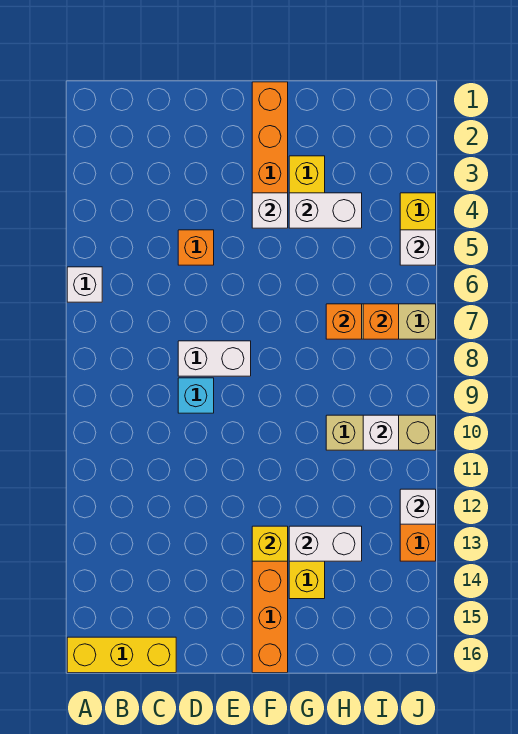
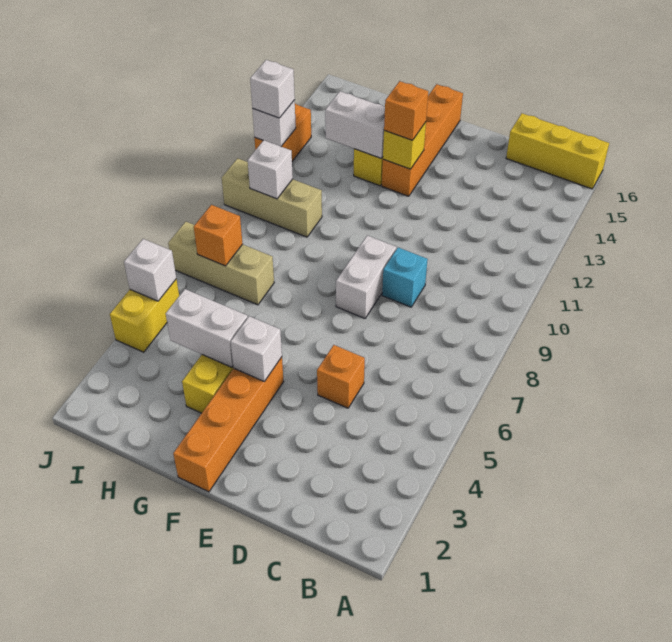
white brick A6 level 1 -> white brick J12 level 3
white brick D8:E8 level 1 -> white brick E8:E9 level 1
orange brick H7 level 2 -> orange brick F13 level 3

